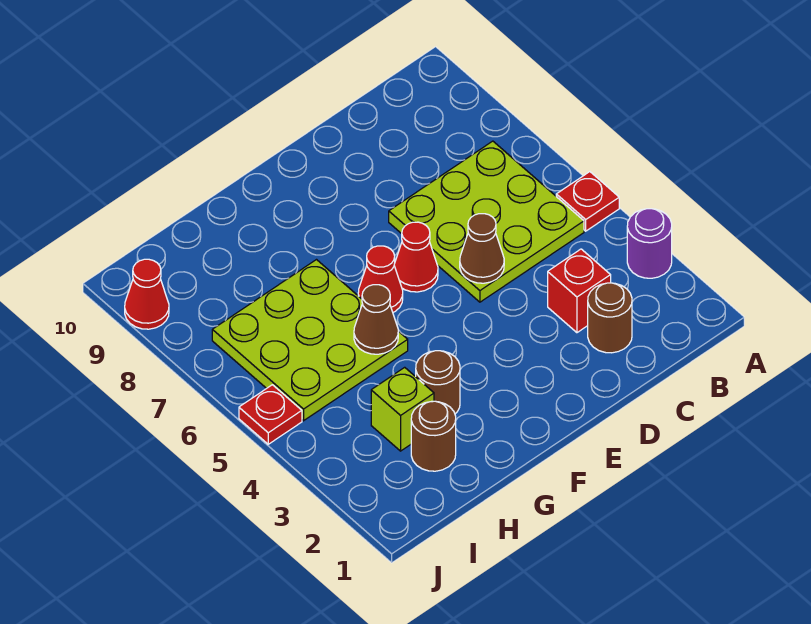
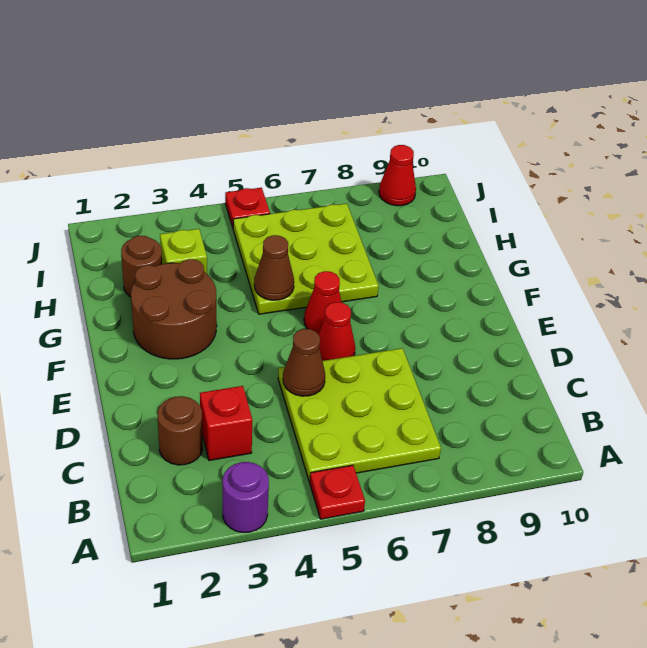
brown round brick G3 level 1 -> brown round brick F2:G3 level 1

